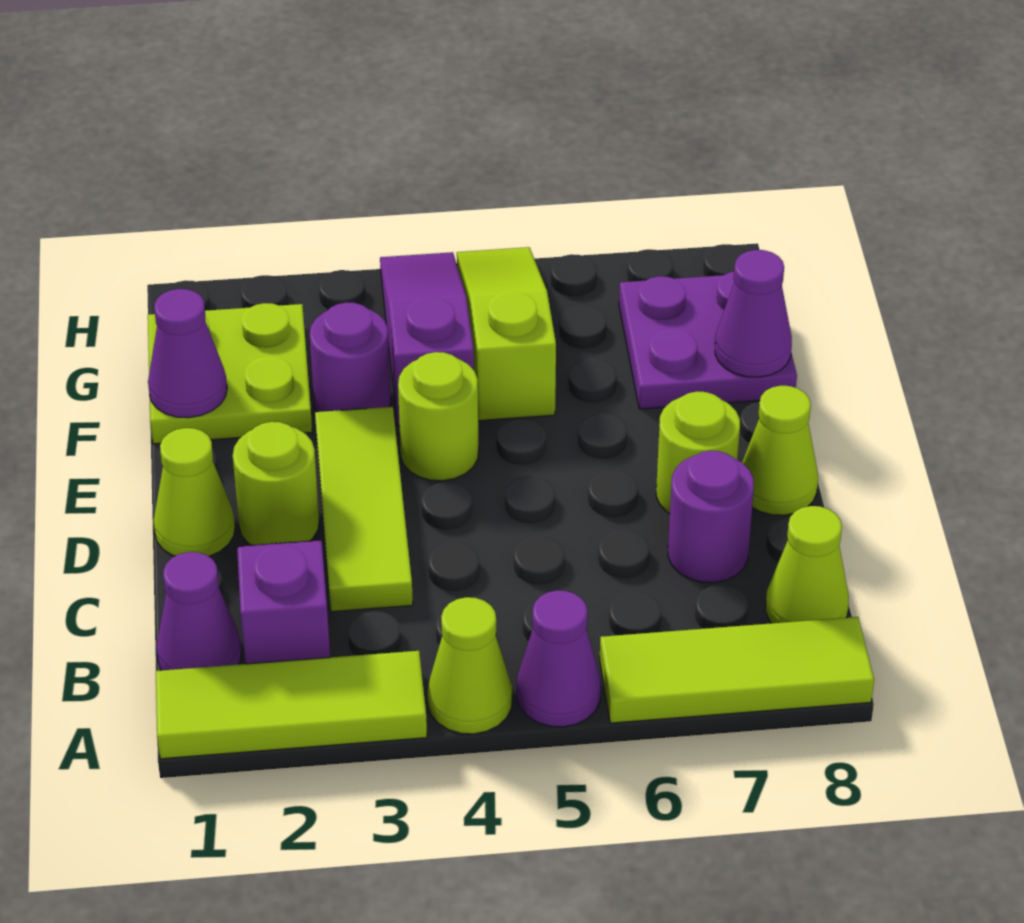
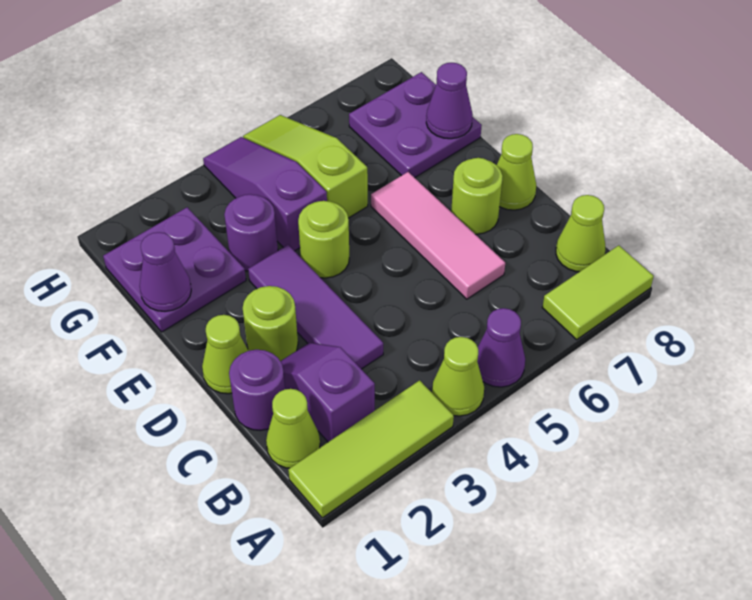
lime tile A6:A8 level 1 -> lime tile A7:A8 level 1
purple cone B1 level 1 -> lime cone B1 level 1
lime tile C3:E3 level 1 -> purple tile C3:E3 level 1
none -> pink tile C6:E6 level 1
purple round brick C7 level 1 -> purple round brick C1 level 1
lime plate F1:G2 level 1 -> purple plate F1:G2 level 1

